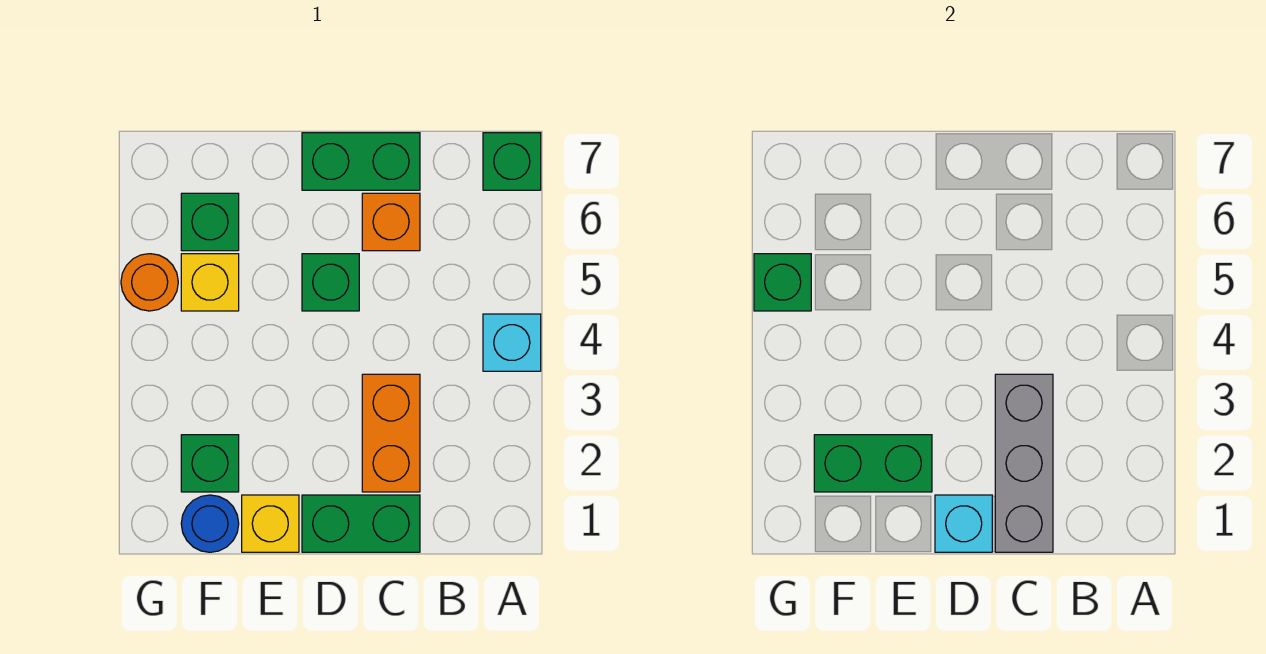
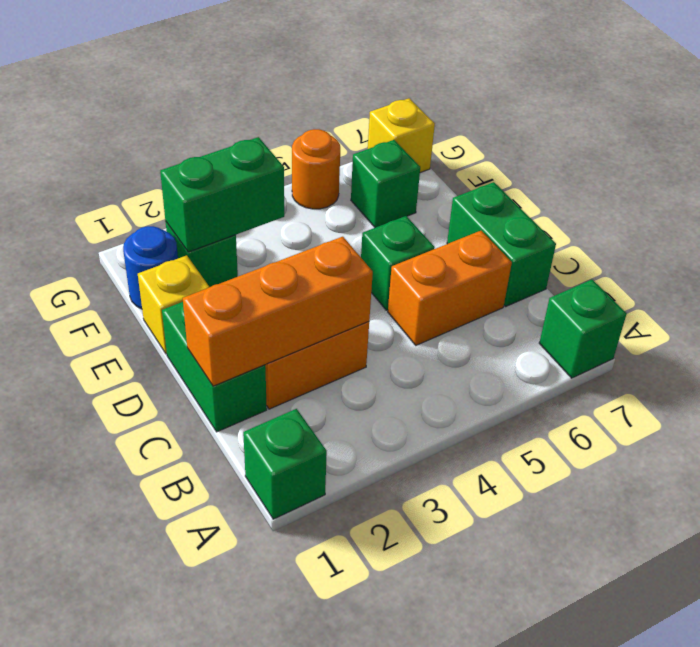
cyan brick A4 level 1 -> none
grey brick C1:C3 level 2 -> orange brick C1:C3 level 2
orange brick C6 level 1 -> orange brick C5:C6 level 1
cyan brick D1 level 2 -> none
green brick E2:F2 level 2 -> green brick F2:F3 level 2
yellow brick F5 level 1 -> yellow brick G7 level 1
green brick G5 level 2 -> green brick A1 level 1

